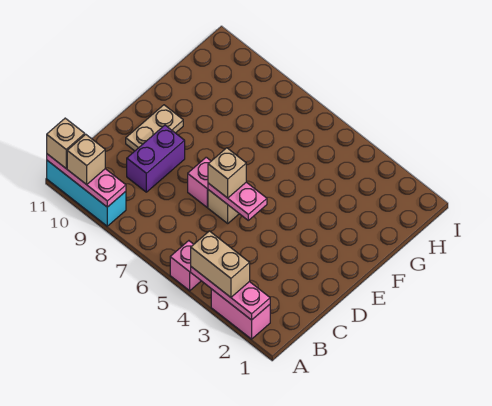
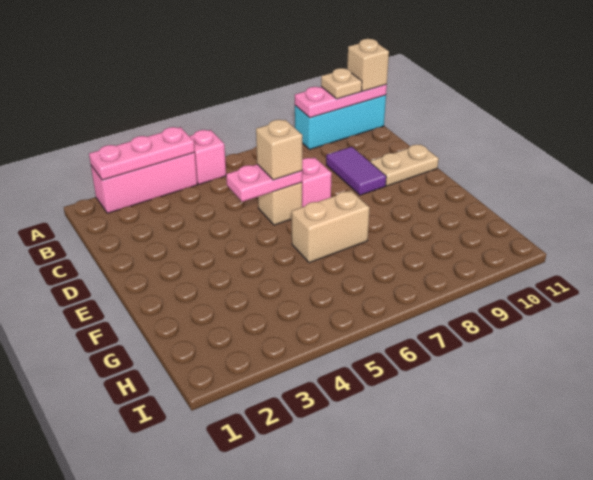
pink brick A2:A3 level 1 -> pink brick A2:A4 level 1
tan brick A3:A4 level 3 -> tan brick F6:F7 level 1
tan brick A10 level 3 -> tan plate A10 level 3
purple brick C9:D9 level 1 -> purple tile C9:D9 level 1
tan plate D10:E10 level 1 -> tan plate D10:D11 level 1

